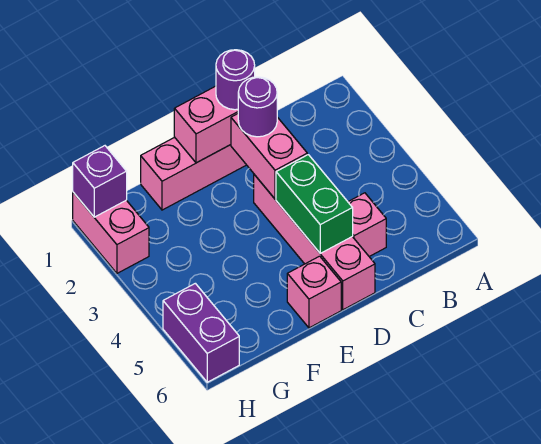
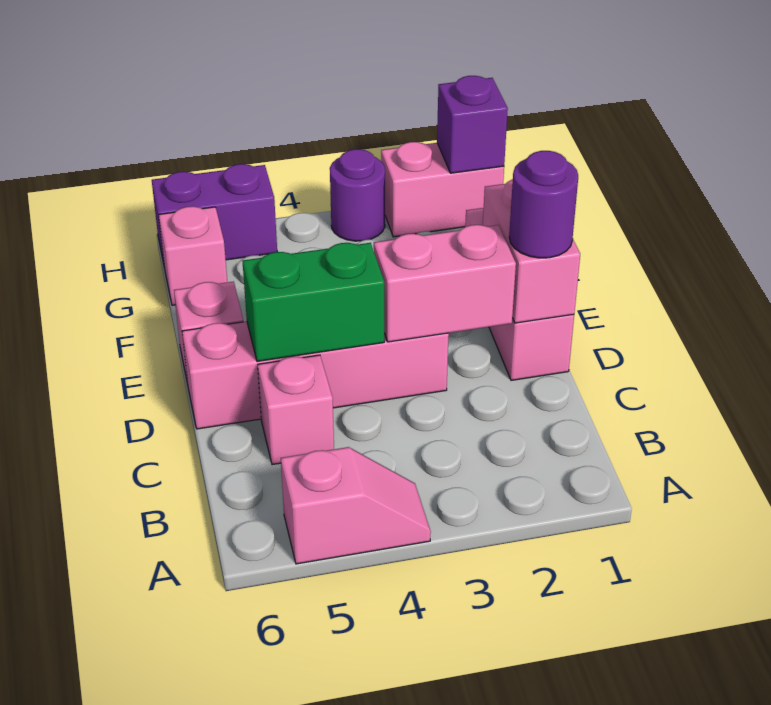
none -> pink slope A4:A5 level 1 top 5
purple round brick D2 level 3 -> purple round brick H3 level 1
none -> pink brick G6 level 1

